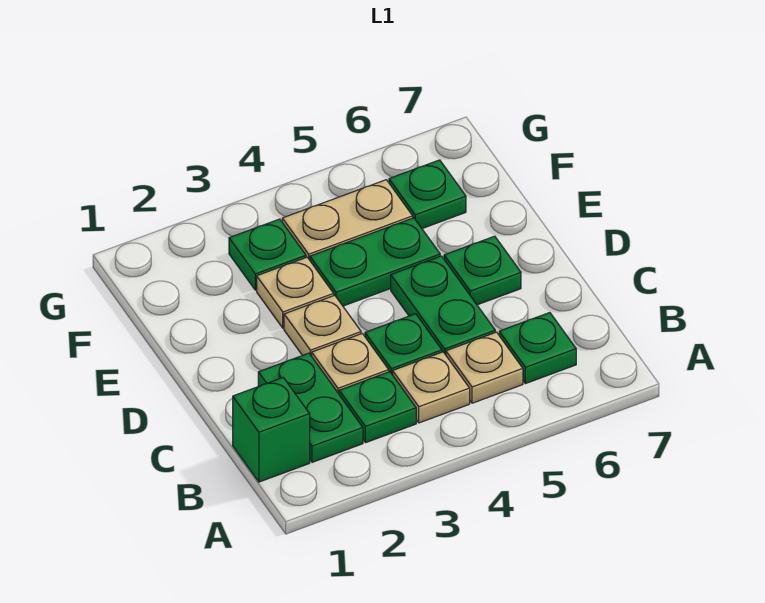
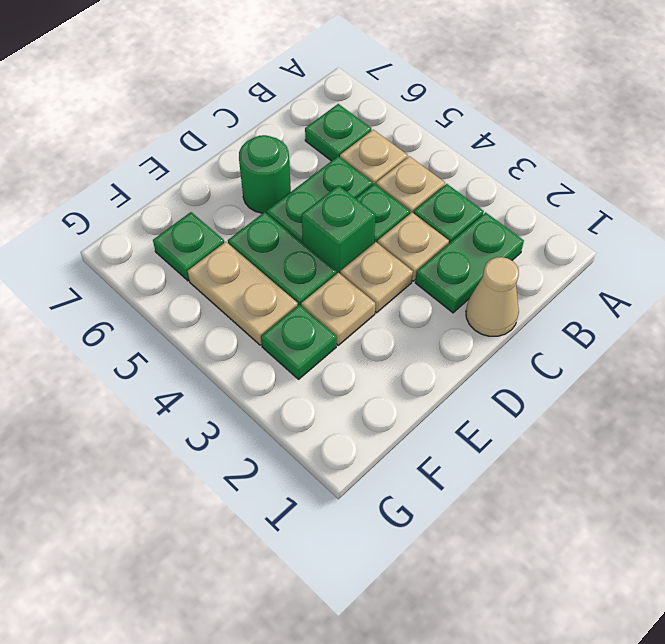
green brick B1 level 1 -> green brick D4 level 1
none -> tan cone C1 level 1
green plate D6 level 1 -> green round brick D6 level 1

